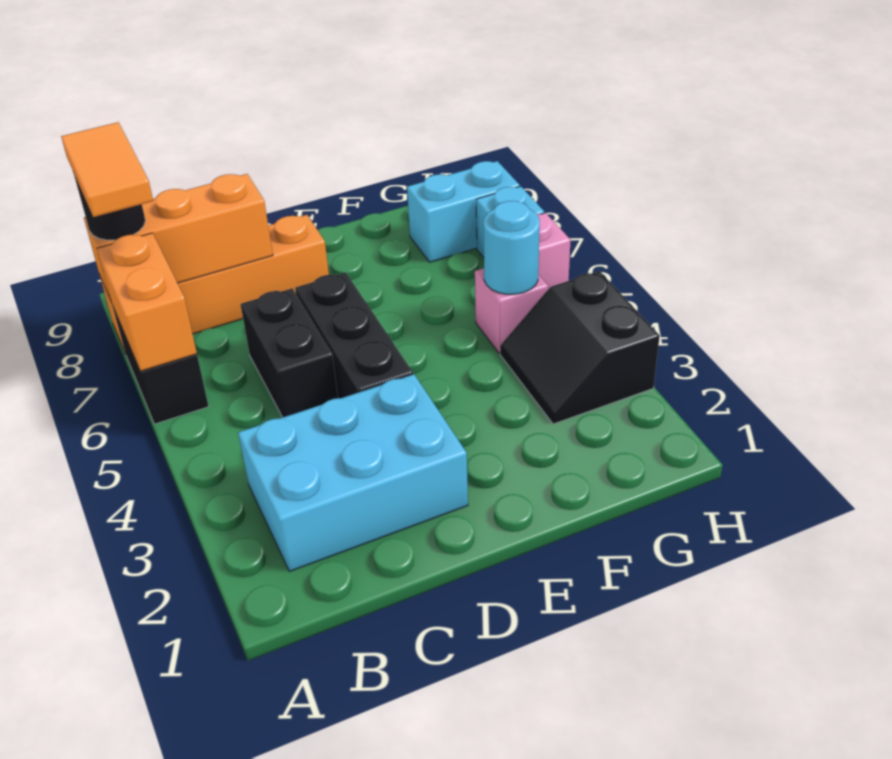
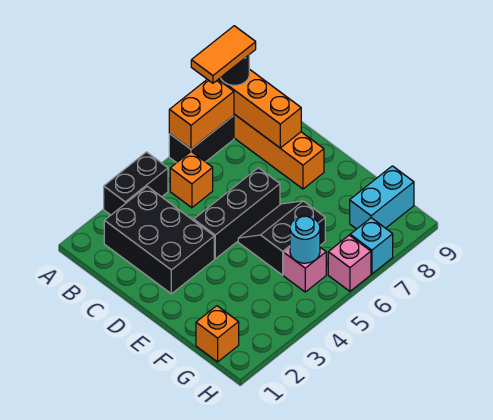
cyan brick B2:D3 level 1 -> black brick B2:D3 level 1
none -> orange brick B5 level 1
black brick C5:C6 level 1 -> black brick A3:A4 level 1
none -> orange brick G1 level 1
black slope G3:H4 level 1 top H -> black slope E5:F6 level 1 top F
cyan brick G8:H8 level 1 -> cyan brick G8:G9 level 1

